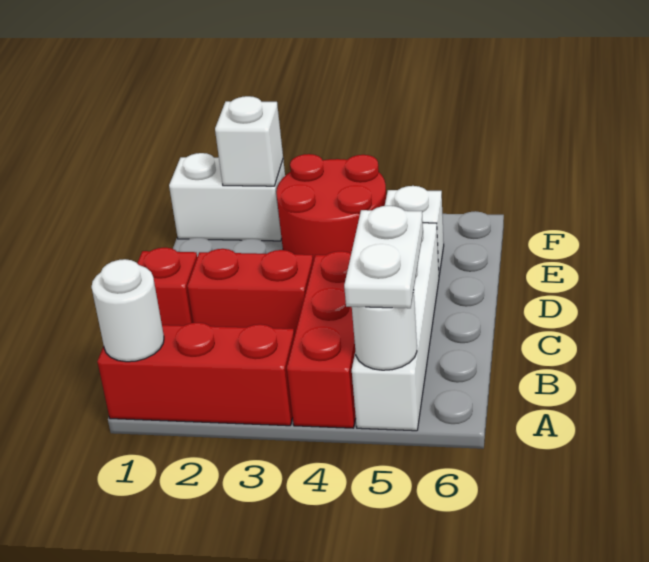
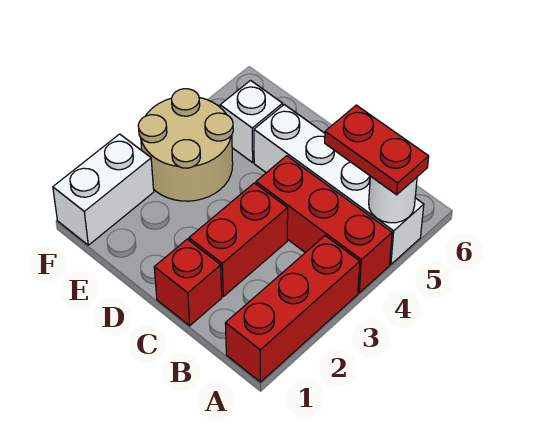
white round brick A1 level 2 -> none
white plate A5:B5 level 3 -> red plate A5:B5 level 3
red round brick E3:F4 level 1 -> tan round brick E3:F4 level 1
white brick F2 level 2 -> none

